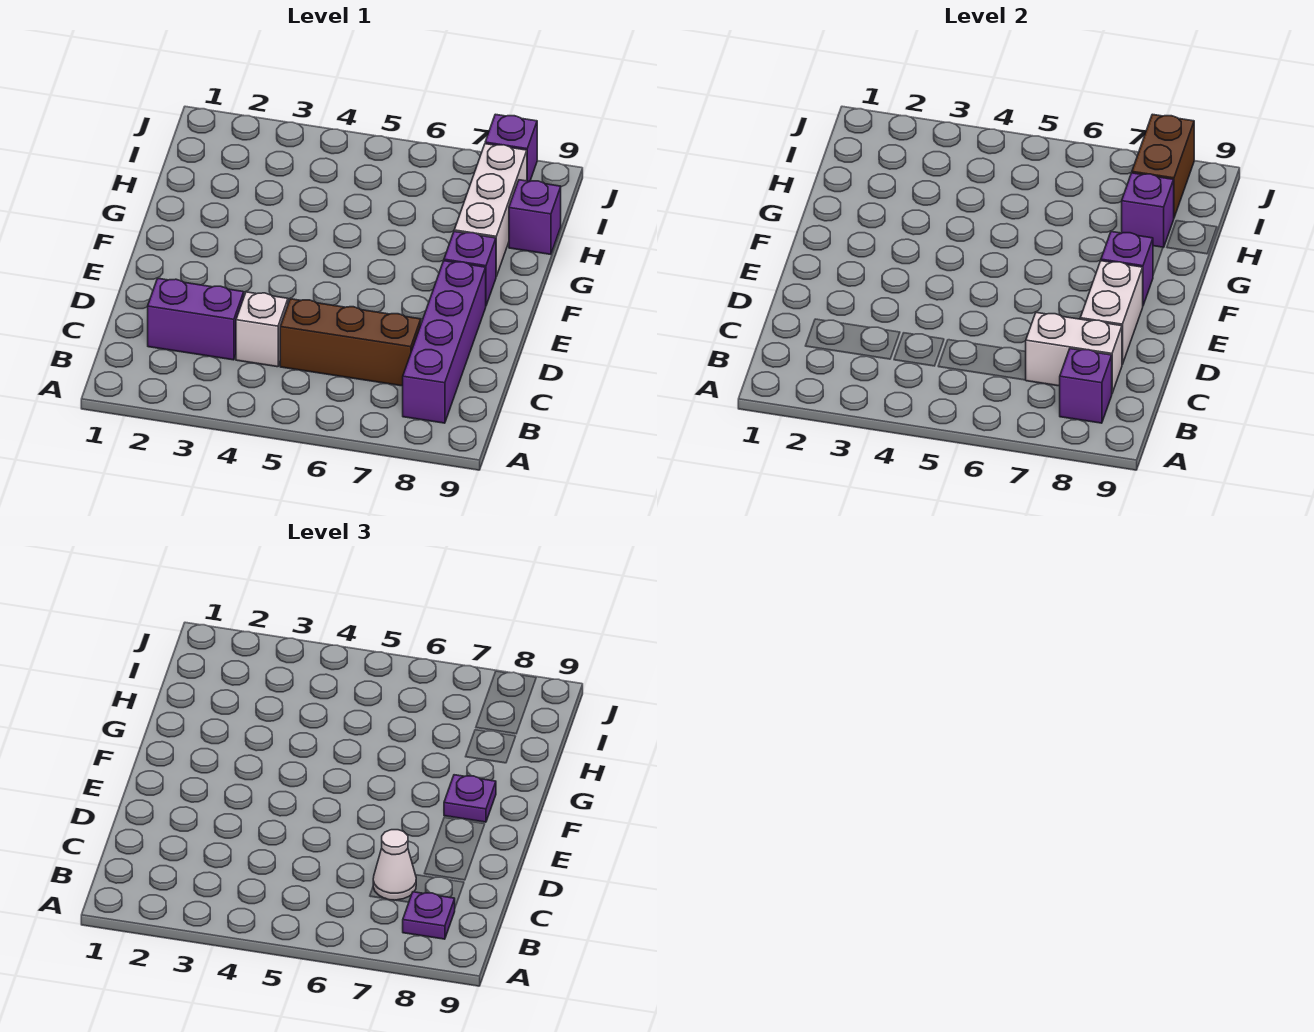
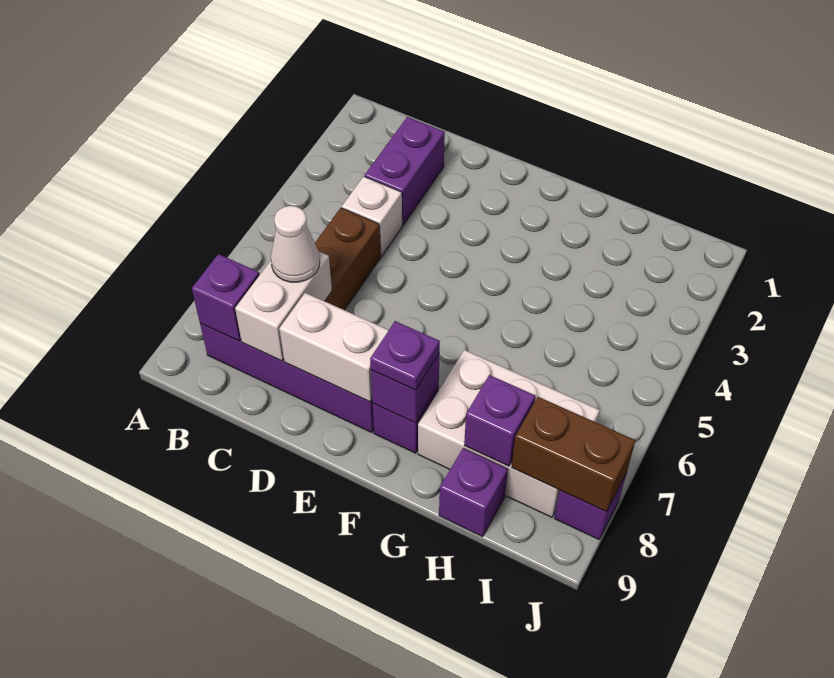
purple plate B8 level 3 -> none
white brick G8:I8 level 1 -> white brick G7:I8 level 1

